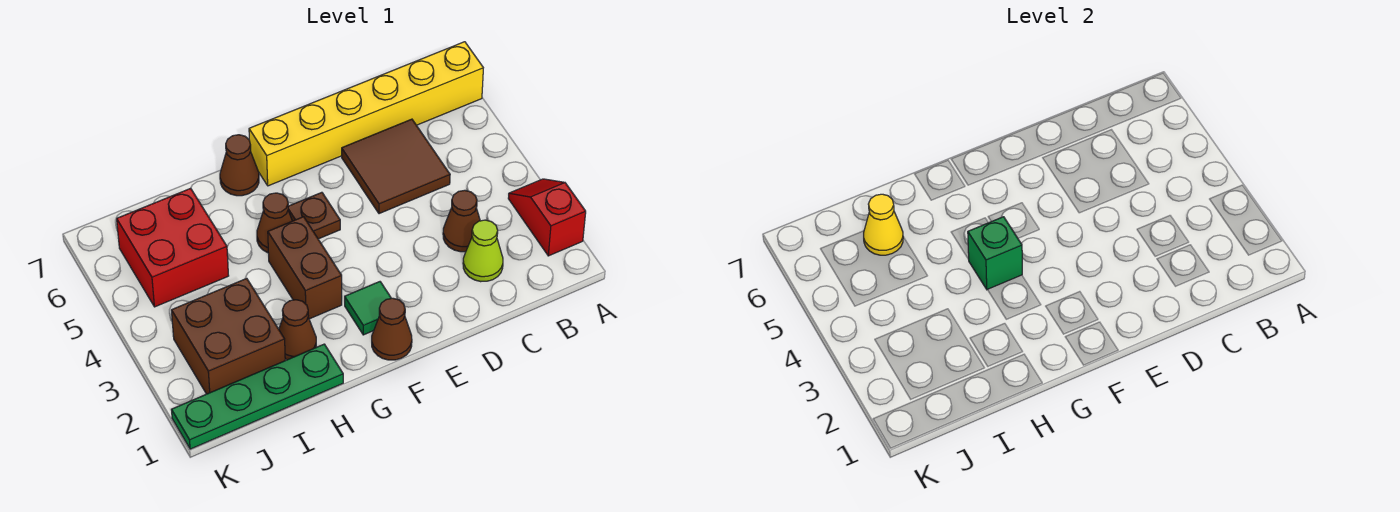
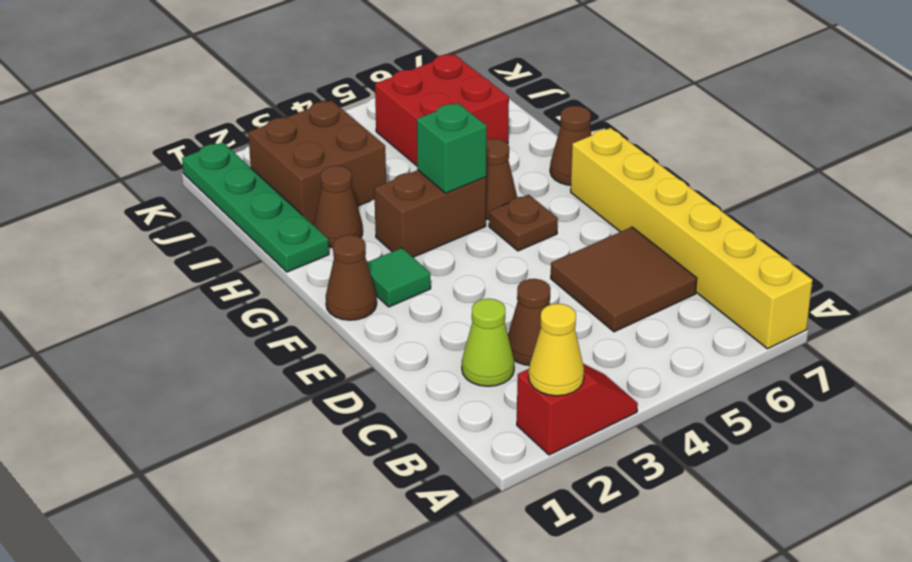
yellow cone I6 level 2 -> yellow cone A2 level 2

